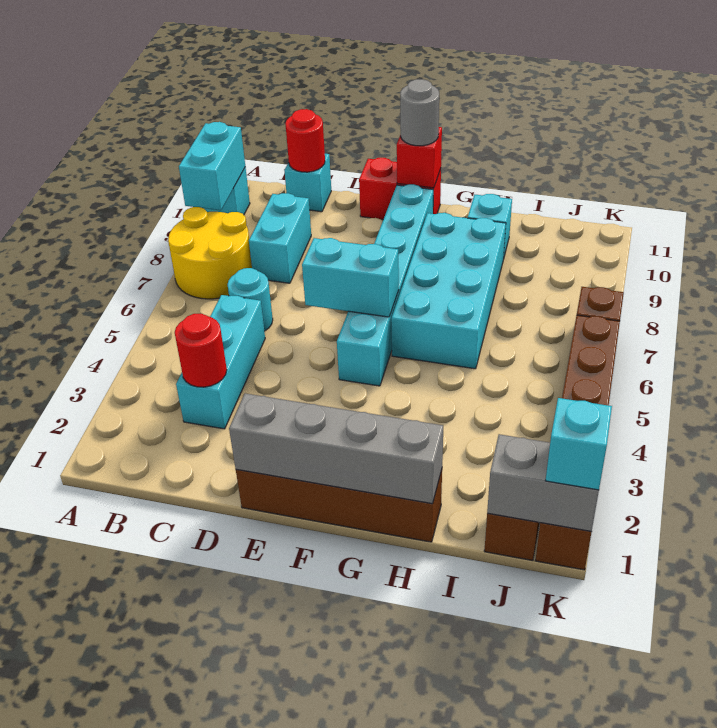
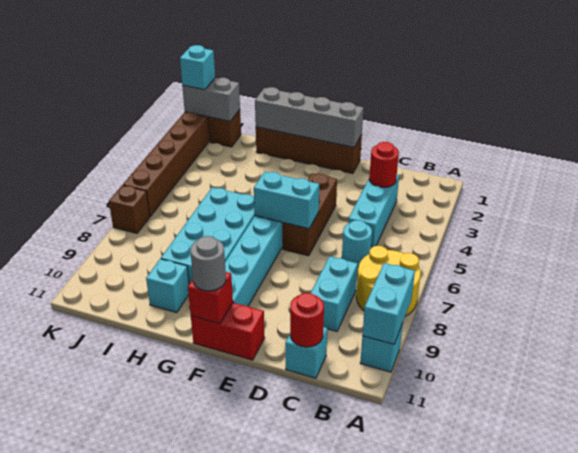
none -> brown brick E4:E6 level 1

